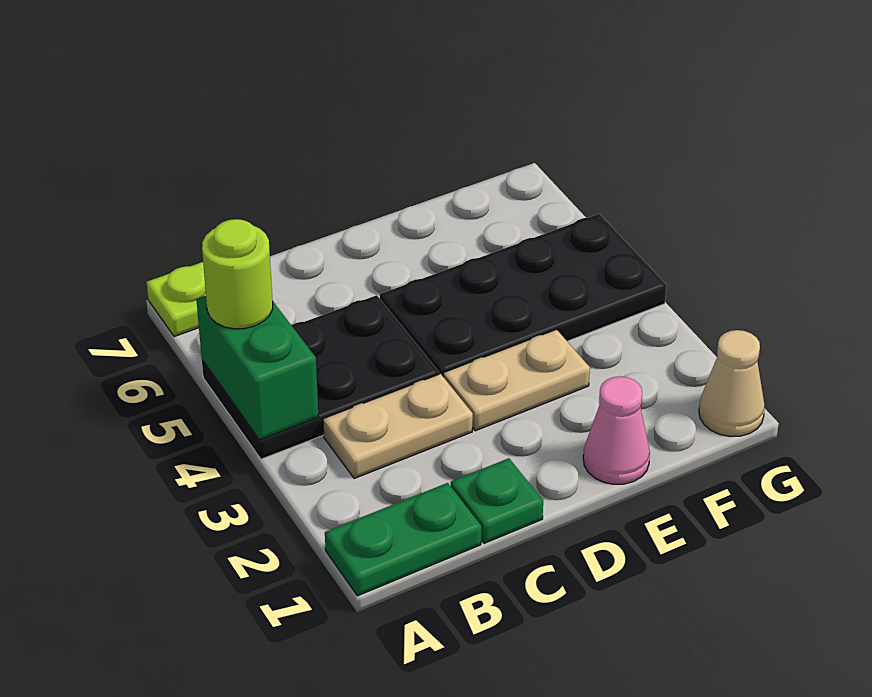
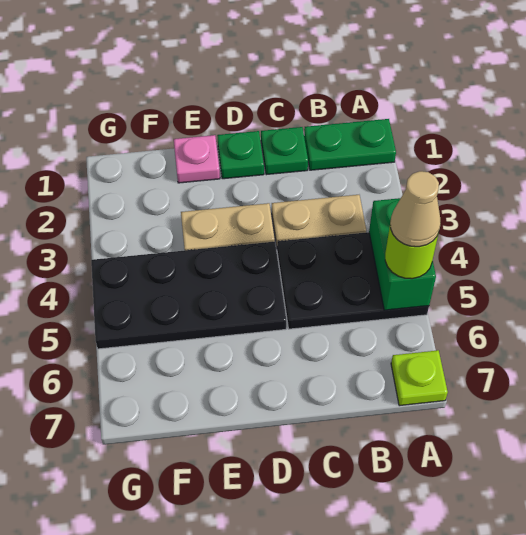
none -> green plate D1 level 1
pink cone E1 level 1 -> pink plate E1 level 1
tan cone G1 level 1 -> tan cone A5 level 4

